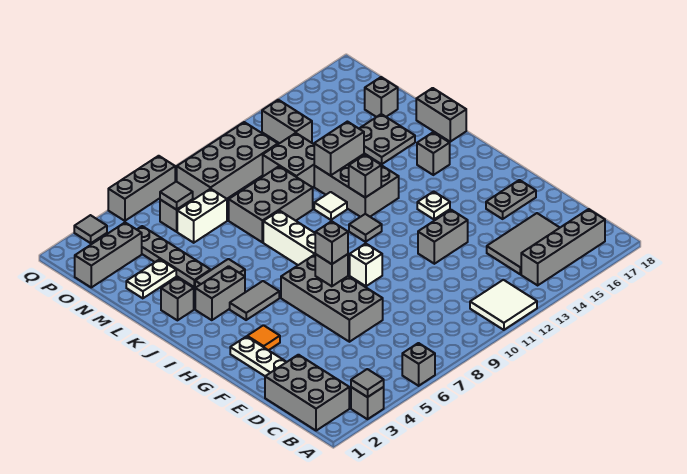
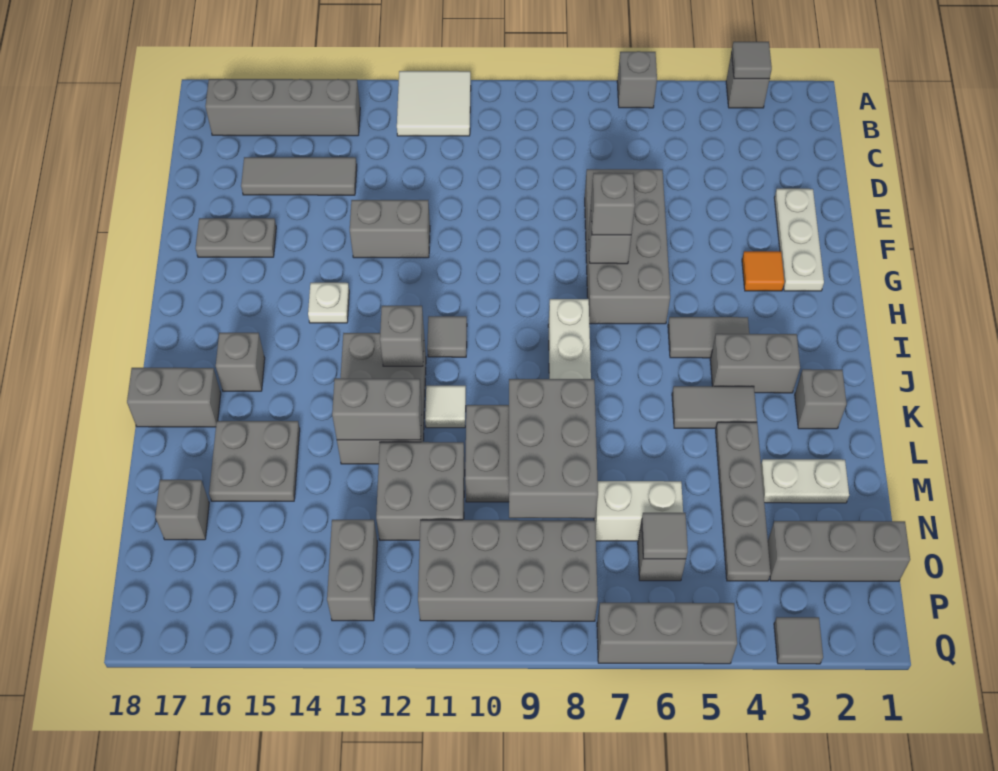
grey brick B1:D2 level 1 -> grey brick L8:N9 level 2
grey tile C14:D16 level 1 -> grey tile D14:D16 level 1
white brick G9 level 1 -> none
grey brick K18:L18 level 1 -> grey brick K17:K18 level 1

